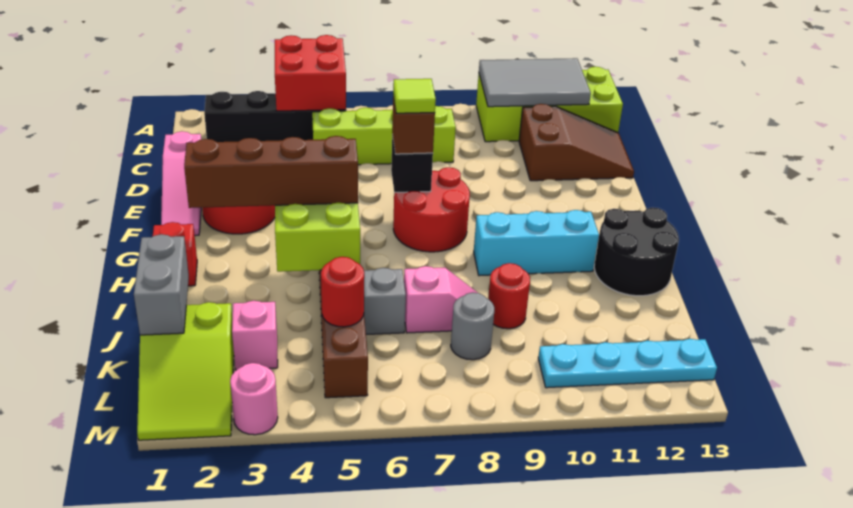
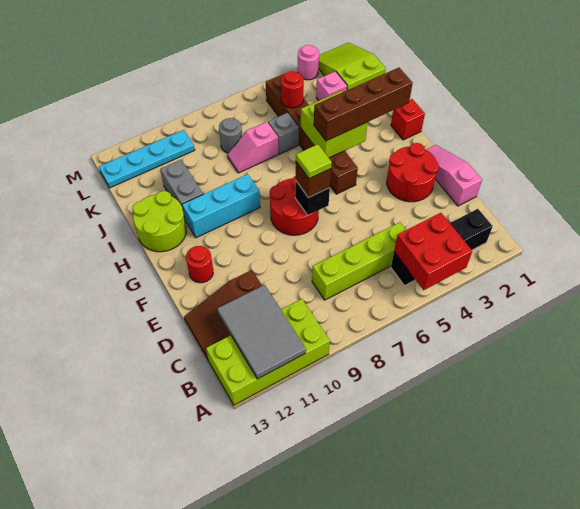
grey tile A10:B12 level 2 -> grey tile A11:C12 level 2
black round brick H12:I13 level 1 -> lime round brick H12:I13 level 1
grey brick J1:K1 level 2 -> grey brick I11:J11 level 1
red round brick J9 level 1 -> red round brick F12 level 1

